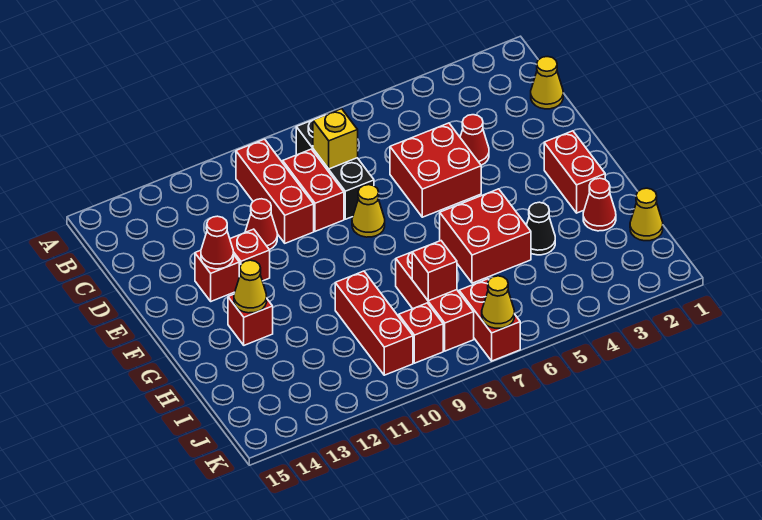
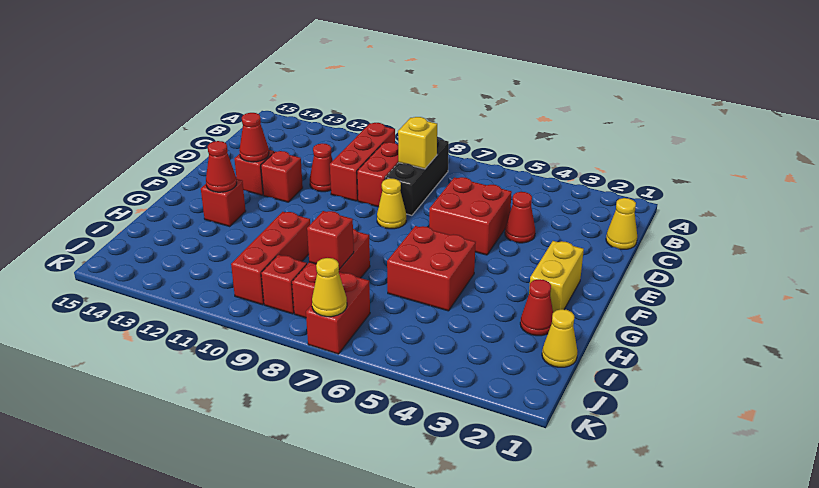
red brick F2:G2 level 1 -> yellow brick F2:G2 level 1
yellow cone G13 level 2 -> red cone G13 level 2
black cone H4 level 1 -> none

